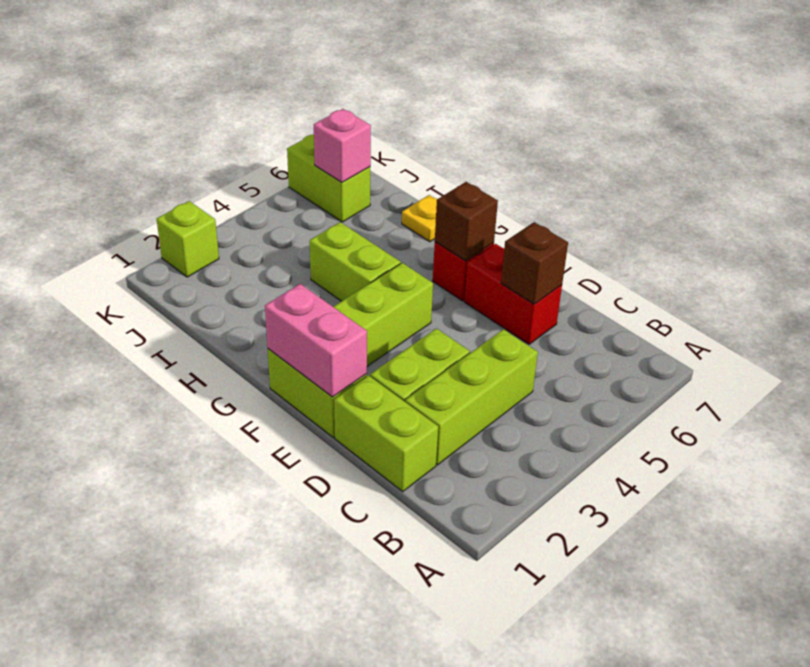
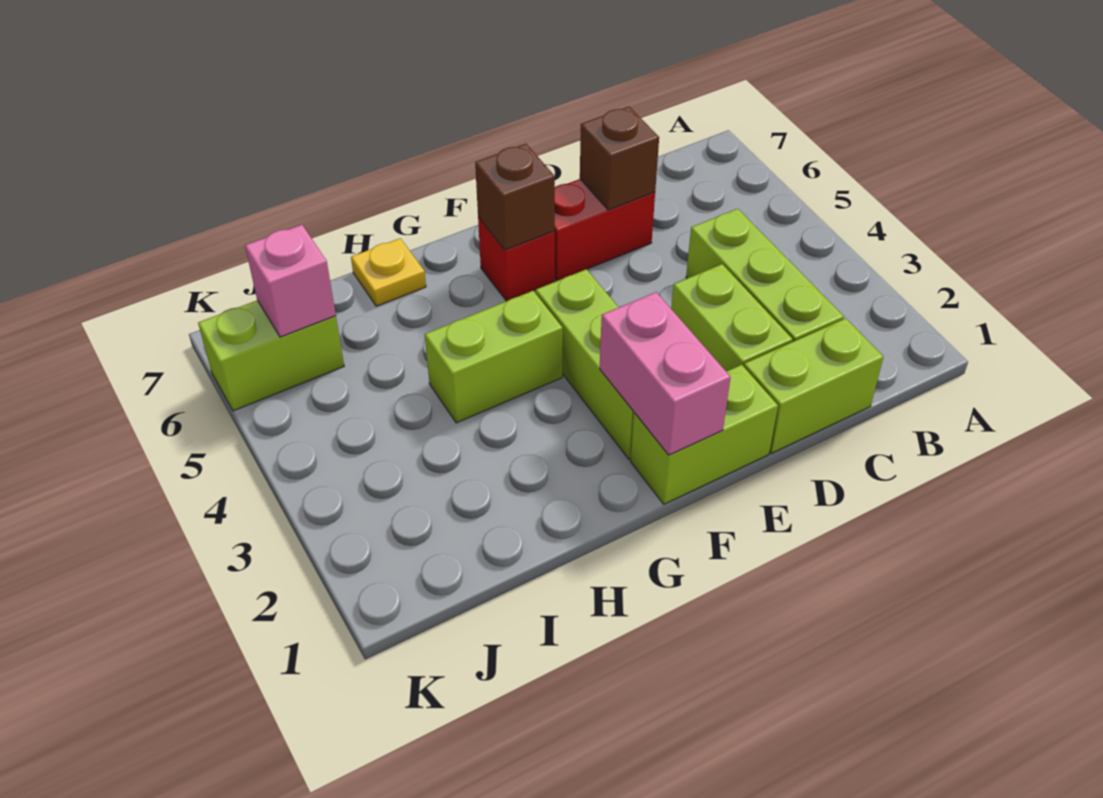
pink brick E1:F1 level 2 -> pink brick F1:F2 level 2
lime brick K2 level 1 -> none

